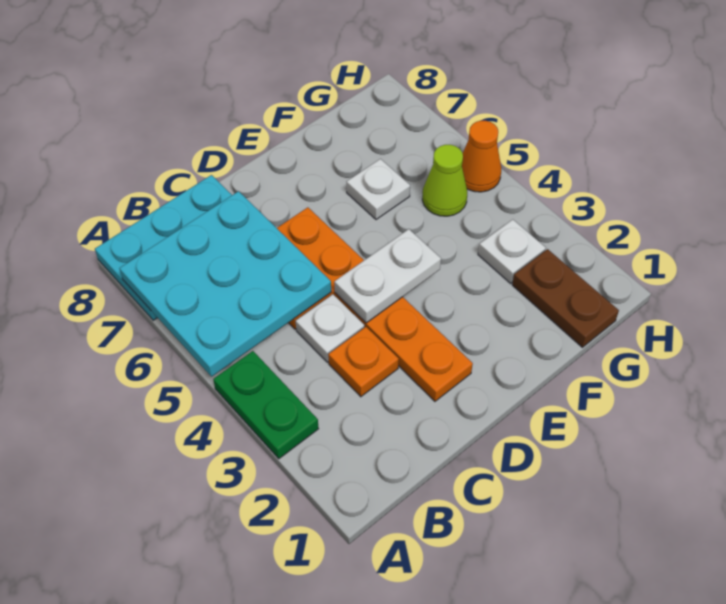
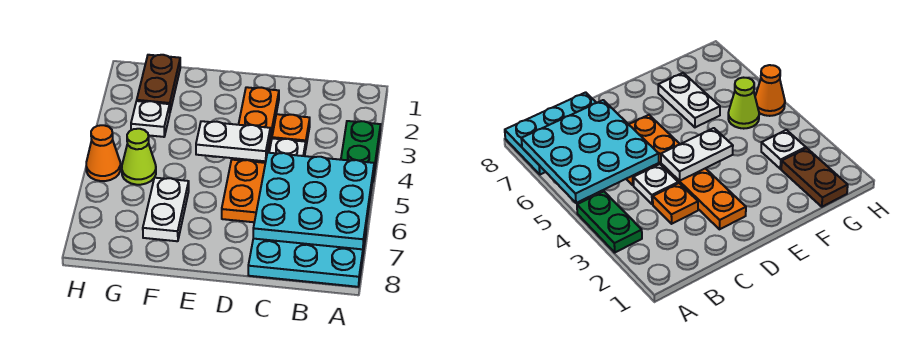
white plate F6 level 1 -> white plate F6:F7 level 1

